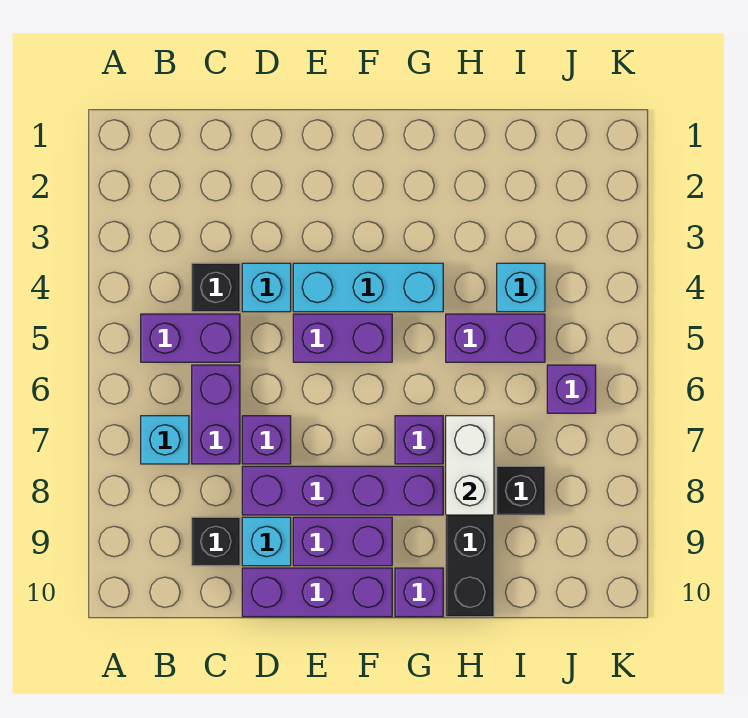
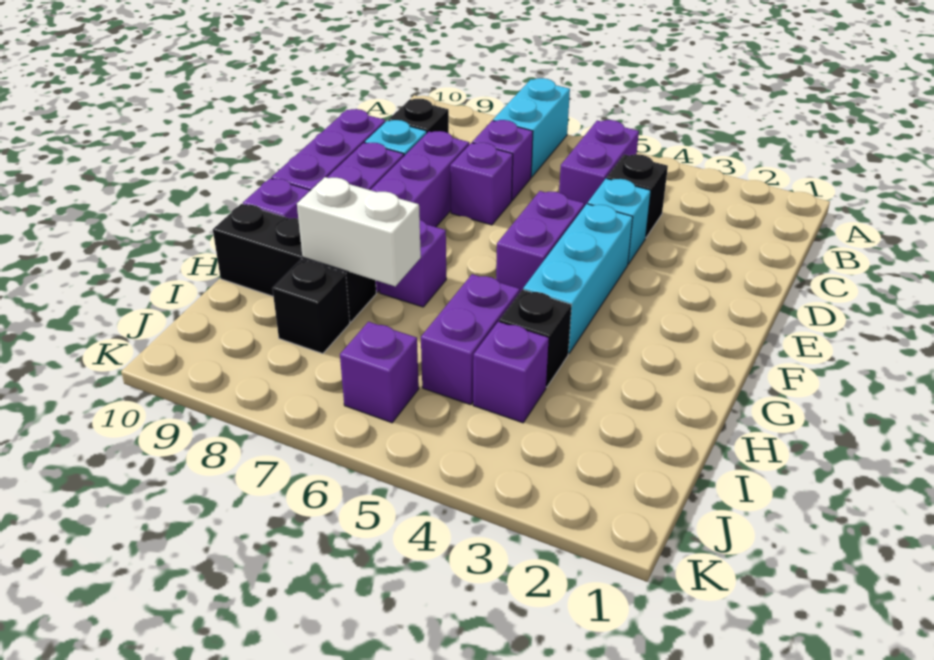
cyan brick B7 level 1 -> cyan brick A7:B7 level 1
purple brick C6:C7 level 1 -> purple brick C7 level 1
none -> black brick H4 level 1
cyan brick I4 level 1 -> purple brick I4 level 1

